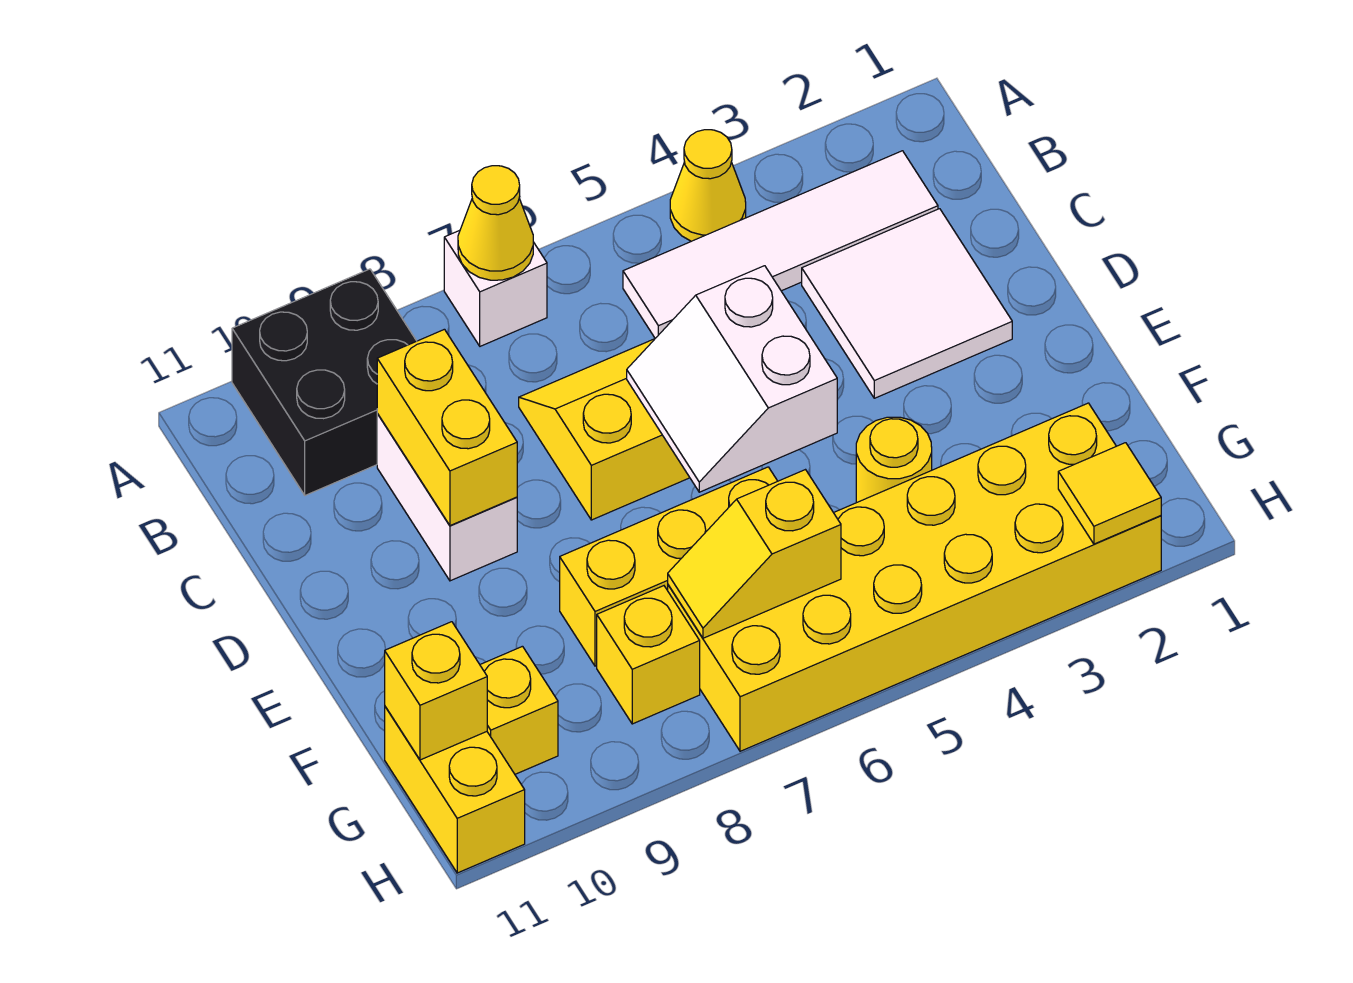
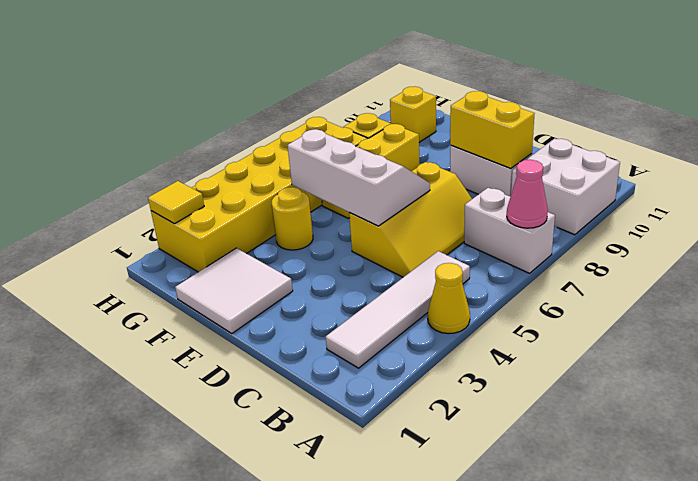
white brick A7 level 1 -> white brick A7:B7 level 1
yellow cone A7 level 2 -> pink cone A7 level 2
black brick A9:B10 level 1 -> white brick A9:B10 level 1
white tile C2:D3 level 1 -> white tile E1:F2 level 1
white slope D5:E6 level 2 top 5 -> white slope D5:F6 level 2 top 5
yellow slope G6:G7 level 2 top 6 -> none
yellow brick G11:H11 level 1 -> none
yellow brick G11 level 2 -> none

